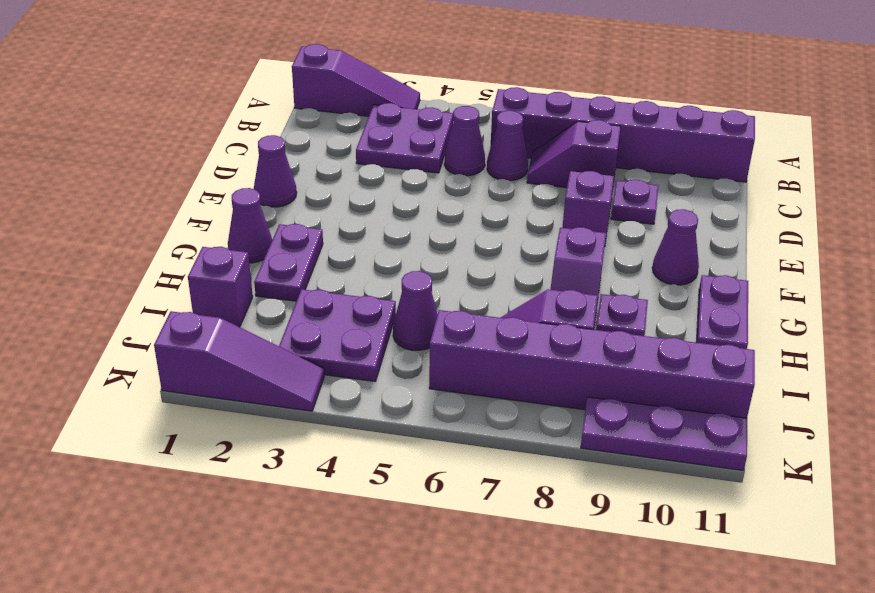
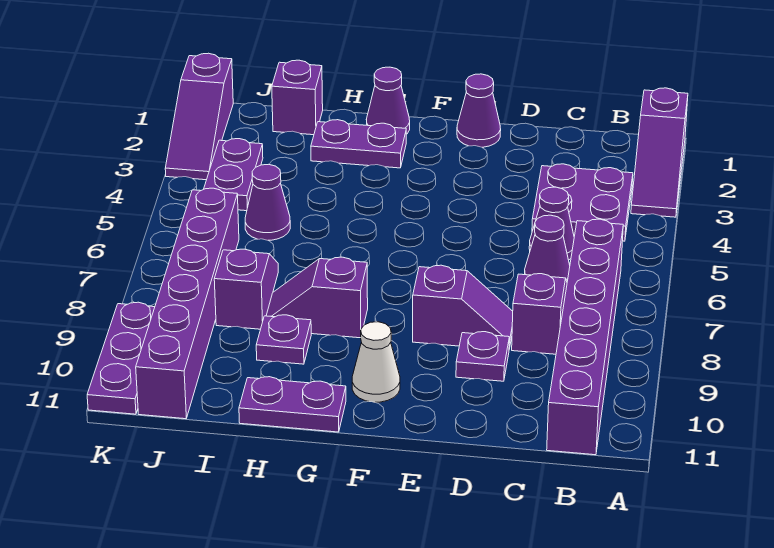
purple cone F10 level 1 -> white cone F10 level 1
purple plate I3:J4 level 1 -> purple plate J3:J4 level 1

